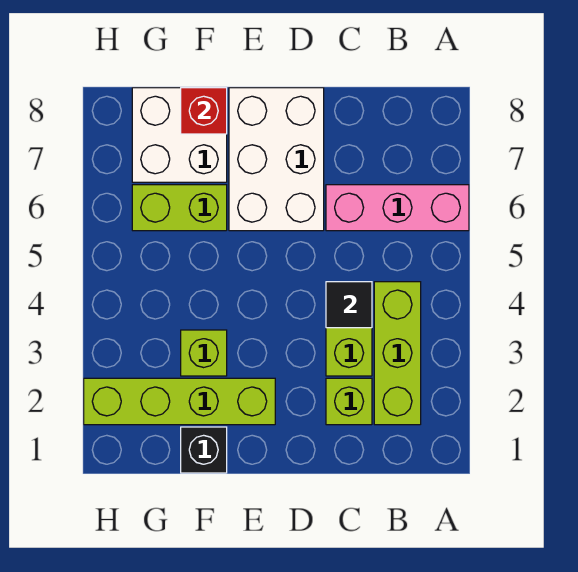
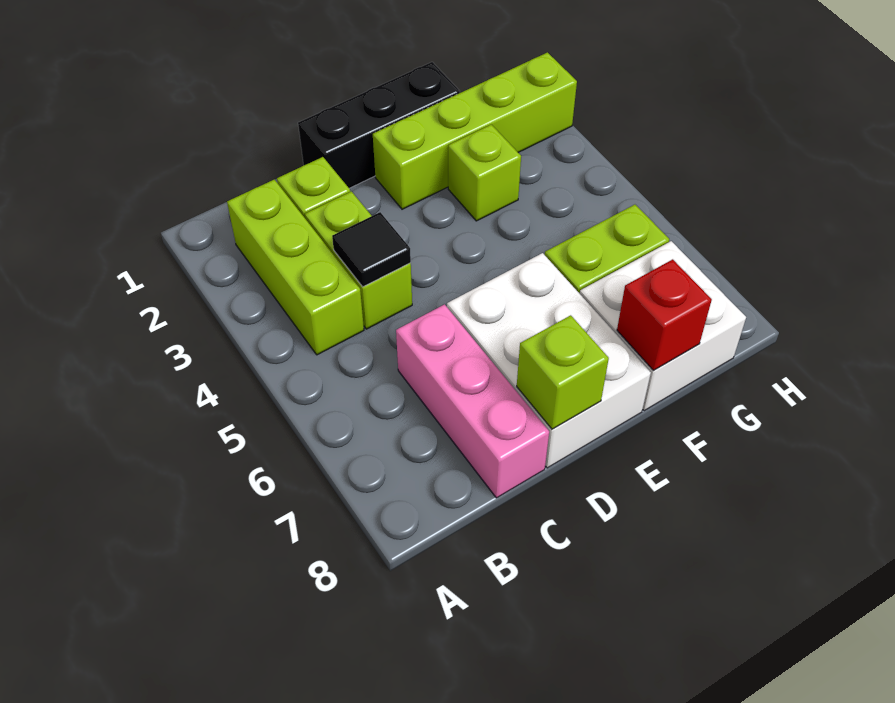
pink brick A6:C6 level 1 -> pink brick C6:C8 level 1
none -> lime brick D8 level 2
black brick F1 level 1 -> black brick D1:F1 level 1

